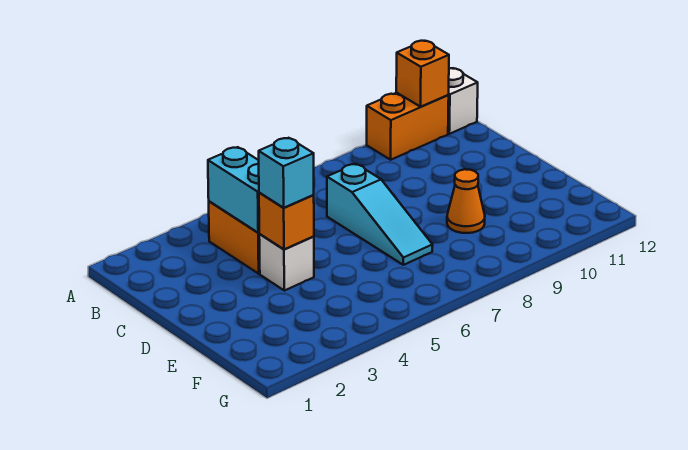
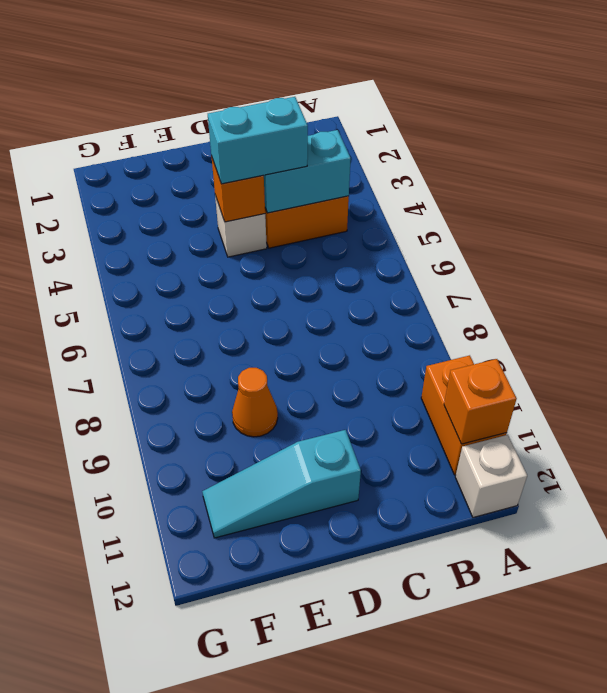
cyan slope C7:E7 level 1 top C -> cyan slope D11:F11 level 1 top D
cyan brick D4 level 3 -> cyan brick C4:D4 level 3

